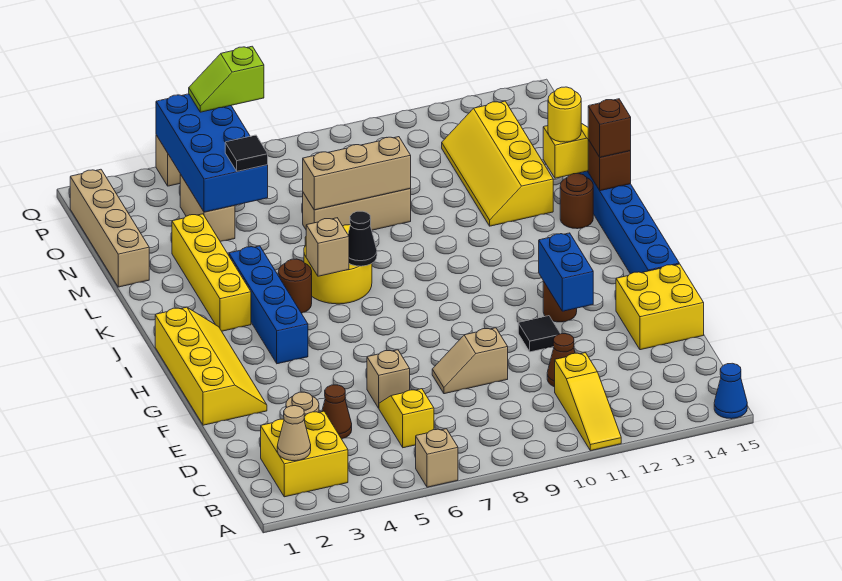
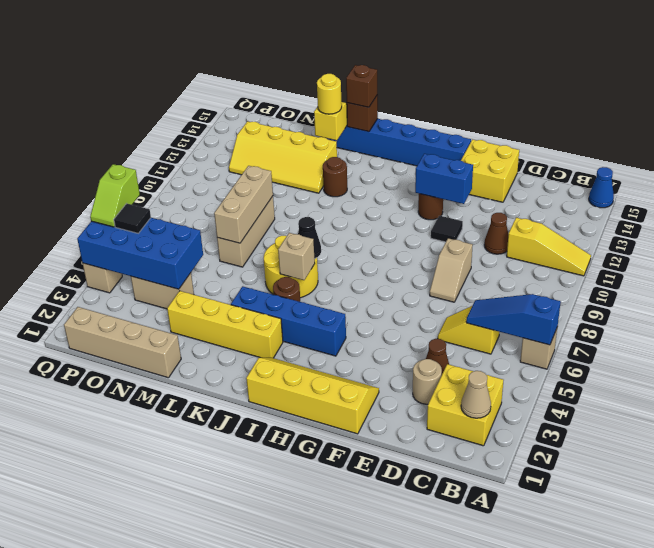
none -> blue slope A6:C6 level 2 top A
tan brick E6 level 1 -> none
brown round brick K14 level 1 -> brown round brick K12 level 1
black tile N5 level 3 -> black tile P5 level 3

